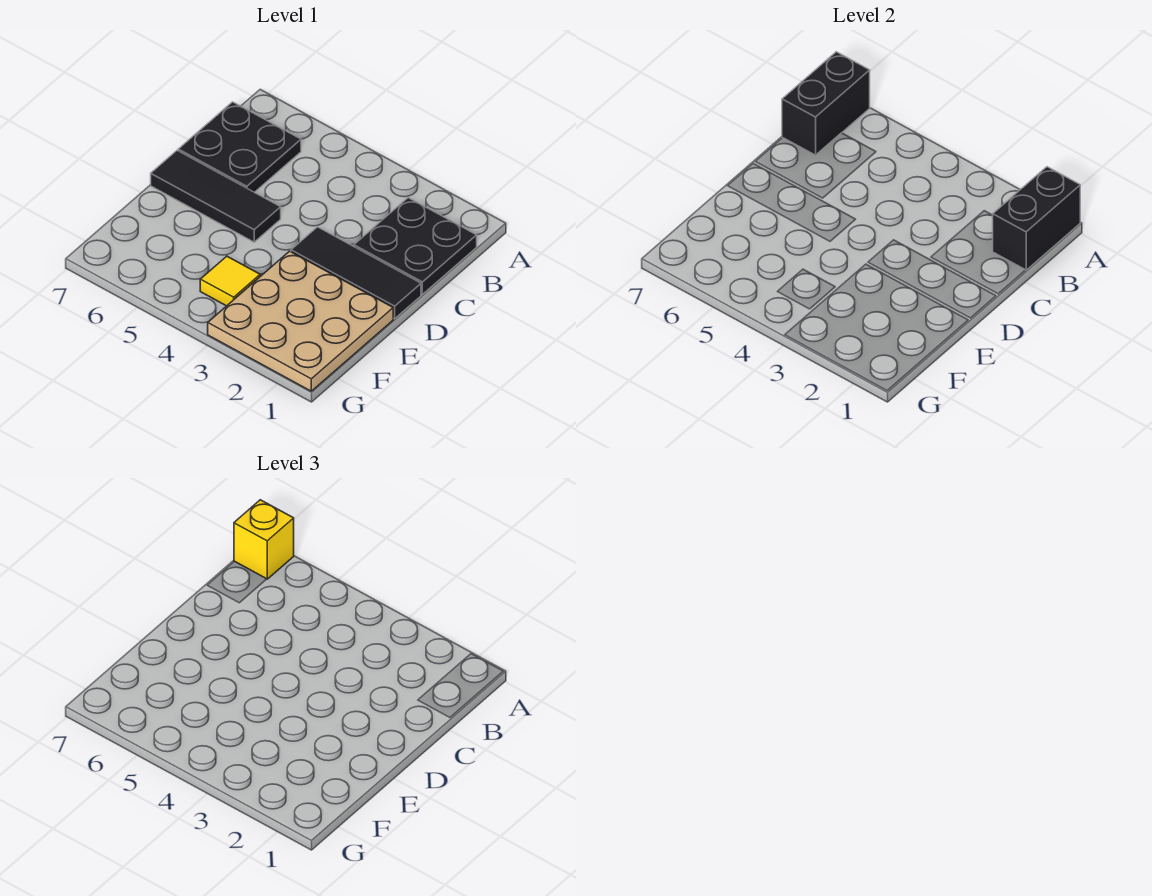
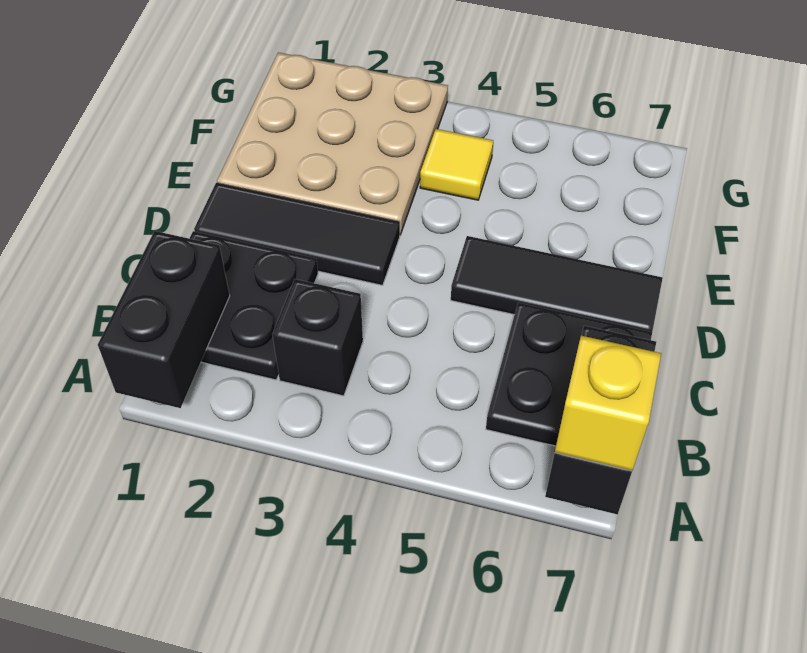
none -> black brick B3 level 1

